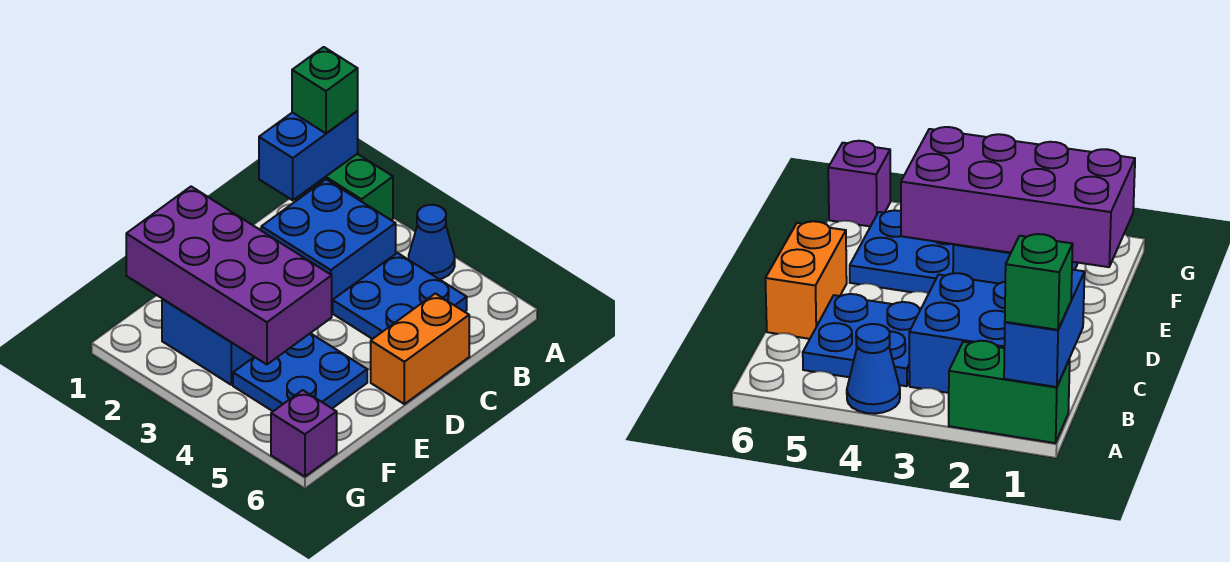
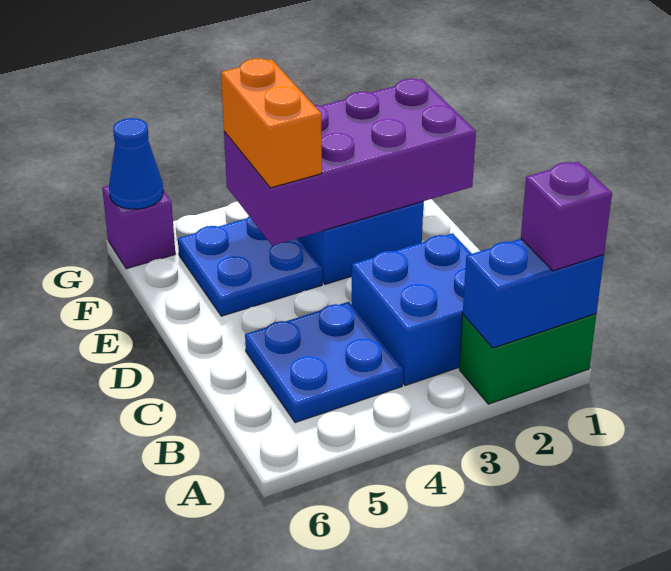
blue brick A1:B1 level 2 -> blue brick A1:A2 level 2
green brick A1 level 3 -> purple brick A1 level 3
blue cone A4 level 1 -> blue cone G6 level 2
orange brick C6:D6 level 1 -> orange brick E4:F4 level 3

